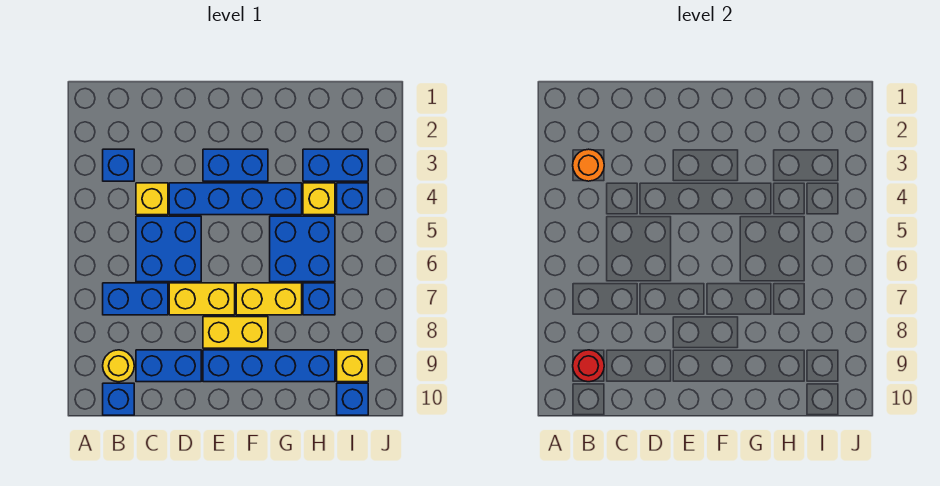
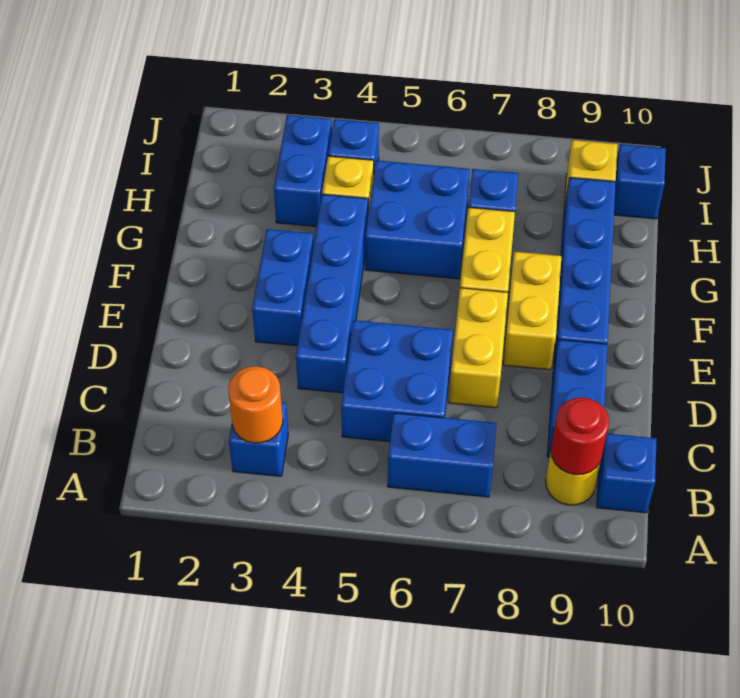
blue brick B7:C7 level 1 -> blue brick B6:B7 level 1
yellow brick C4 level 1 -> none

